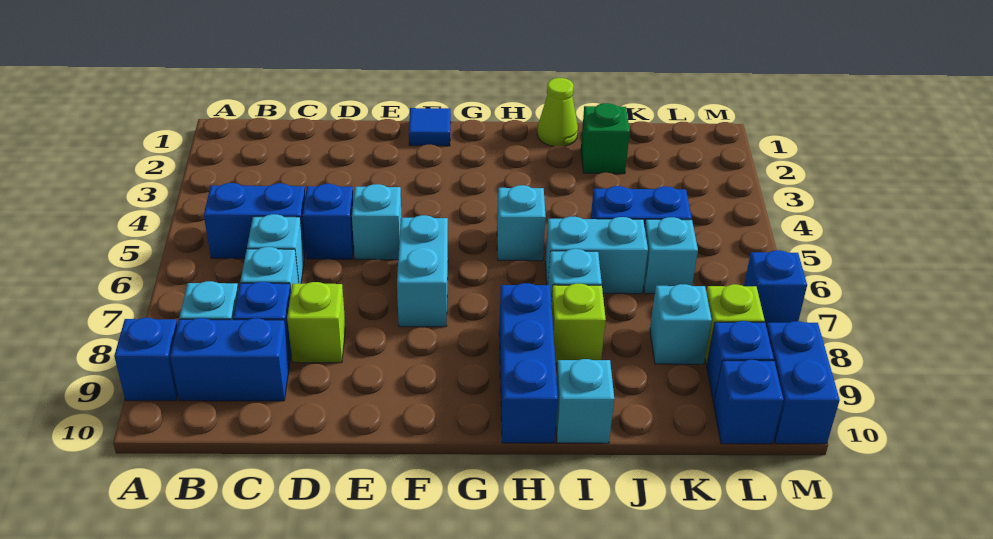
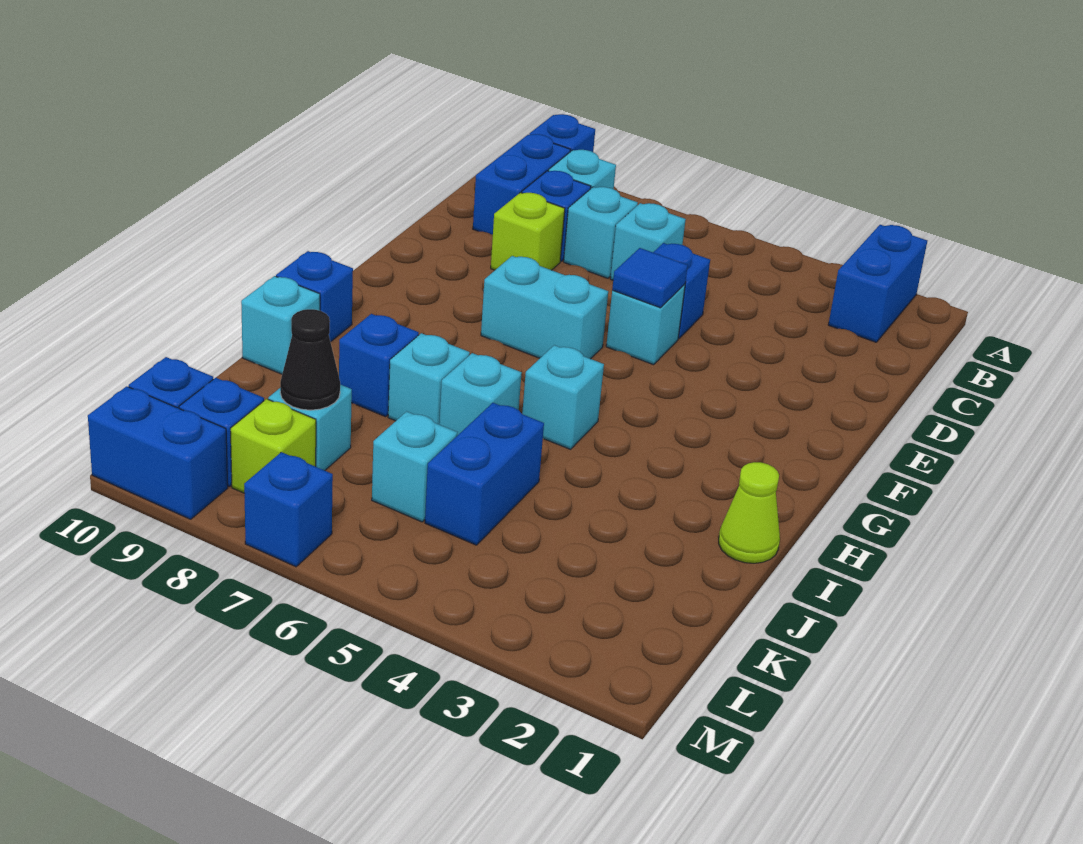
blue brick B5:C5 level 1 -> blue brick A2:B2 level 1
blue tile F1 level 1 -> blue tile E5 level 2
blue brick H8:H10 level 1 -> blue brick H10 level 1
cyan brick I6:J6 level 1 -> cyan brick I6 level 1
lime brick I8 level 1 -> blue brick I8 level 1
green brick J2 level 1 -> none
none -> black cone K8 level 2

